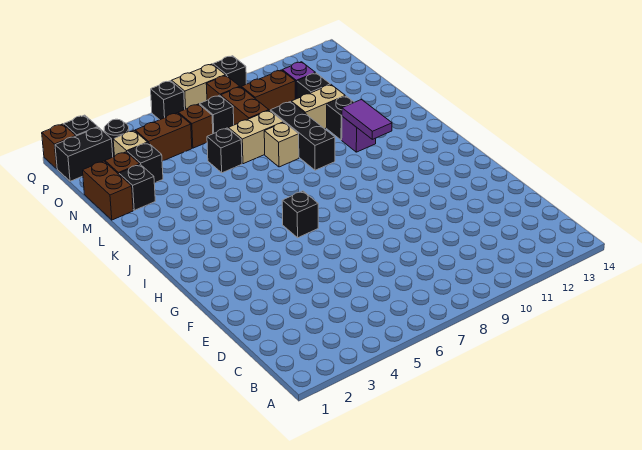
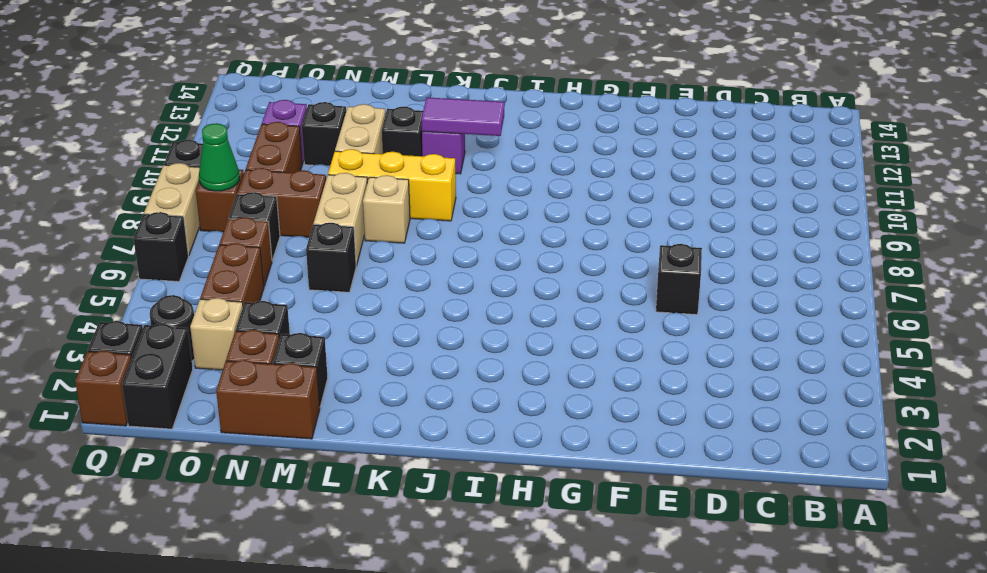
black brick H6 level 1 -> black brick E6 level 1
black brick K9:M9 level 1 -> yellow brick K9:M9 level 1
none -> green cone P8 level 2

